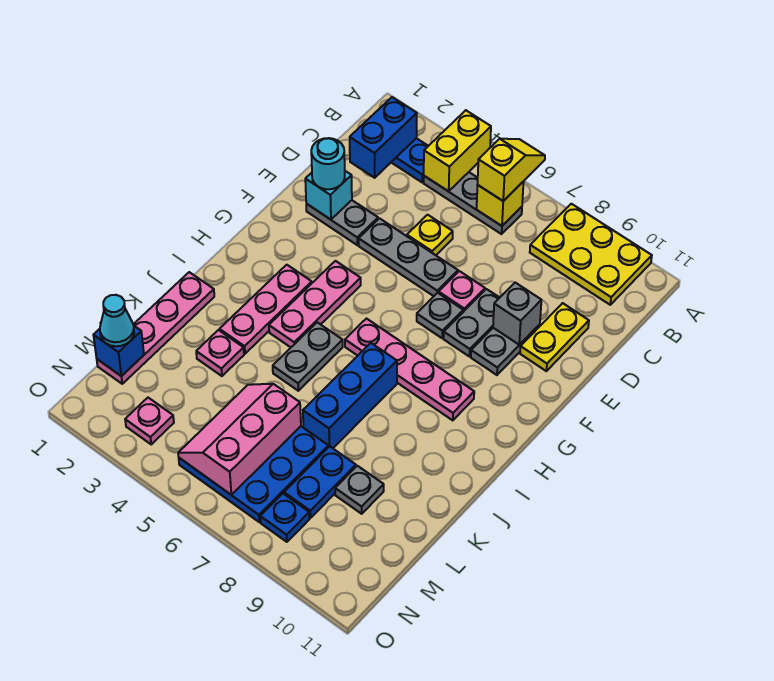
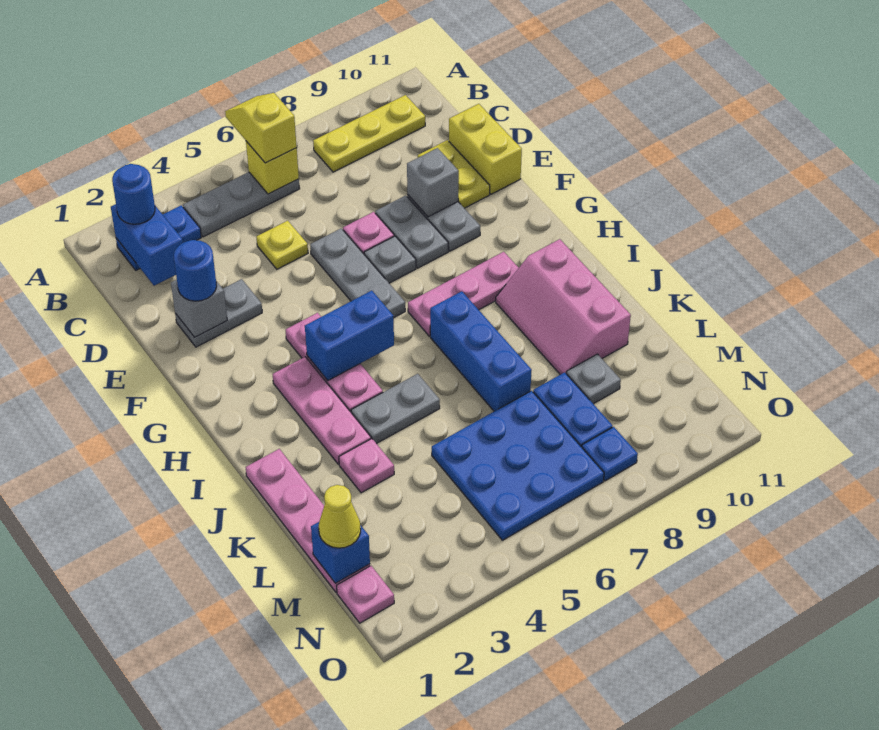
yellow brick A4:B4 level 2 -> yellow brick D11:E11 level 1
yellow plate A8:B10 level 1 -> yellow plate B8:B10 level 1
none -> blue round brick B2 level 3
cyan brick E2 level 2 -> grey brick E2 level 2
cyan round brick E2 level 3 -> blue round brick E2 level 3
grey plate E4:E6 level 1 -> grey plate E6:G6 level 1
none -> blue brick H4:H5 level 2
pink plate H6:H9 level 1 -> pink plate H7:H9 level 1
grey plate I5:J5 level 1 -> grey plate J4:J5 level 1
pink slope L5:N6 level 2 top 6 -> pink slope I9:K10 level 1 top 10
cyan cone M1 level 3 -> yellow cone M1 level 3
pink plate N3 level 1 -> pink plate N1 level 1

